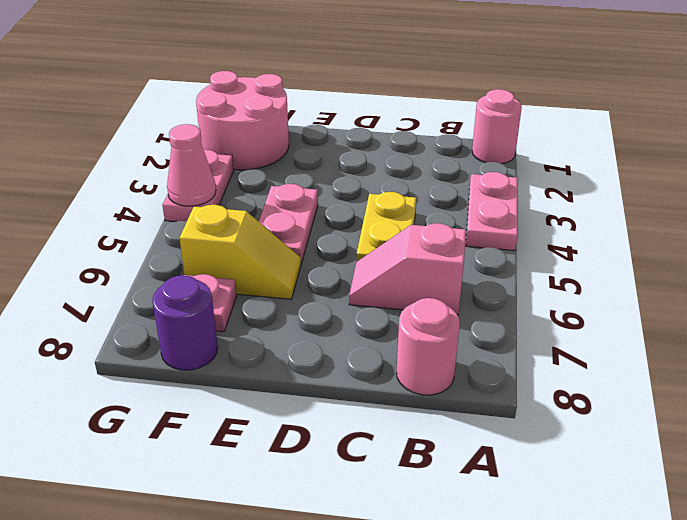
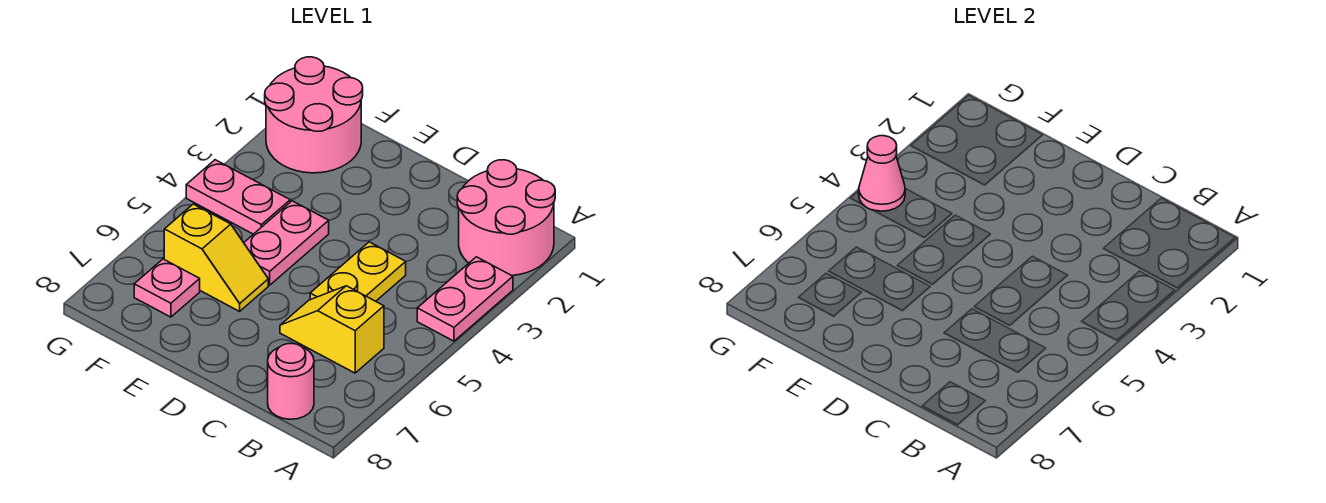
pink round brick A1 level 1 -> pink round brick A1:B2 level 1
pink slope B6:C6 level 1 top B -> yellow slope B6:C6 level 1 top B
purple round brick F8 level 1 -> none
pink plate G3:G4 level 1 -> pink plate F4:G4 level 1

